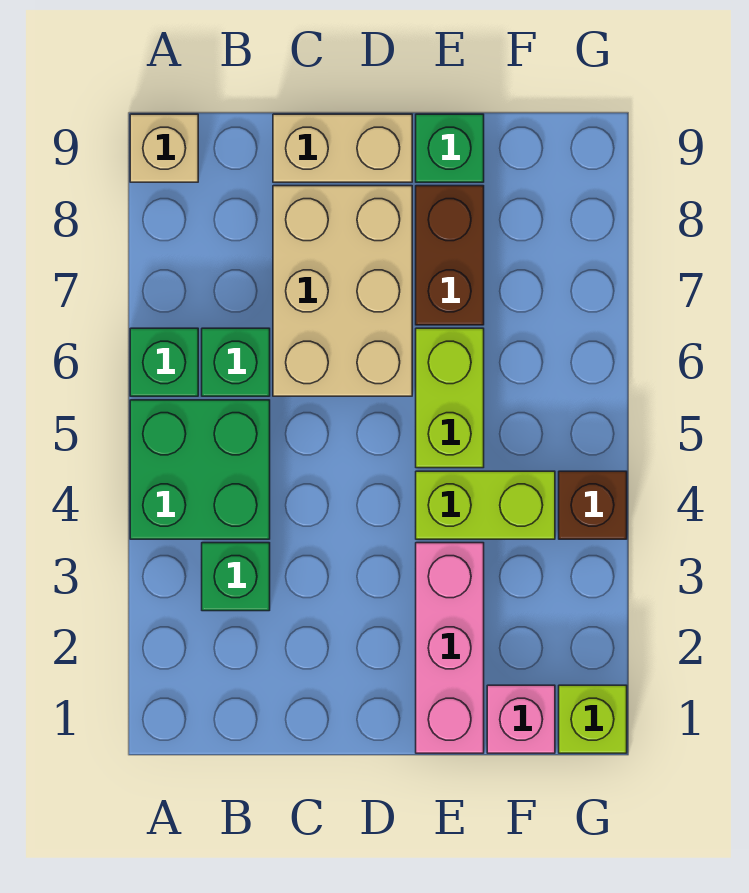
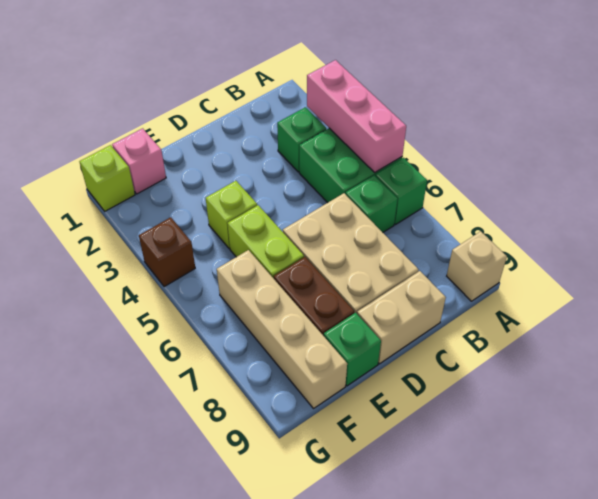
pink brick E1:E3 level 1 -> pink brick A3:A5 level 2
lime brick E4:F4 level 1 -> lime brick E4 level 1
none -> tan brick F6:F9 level 1

